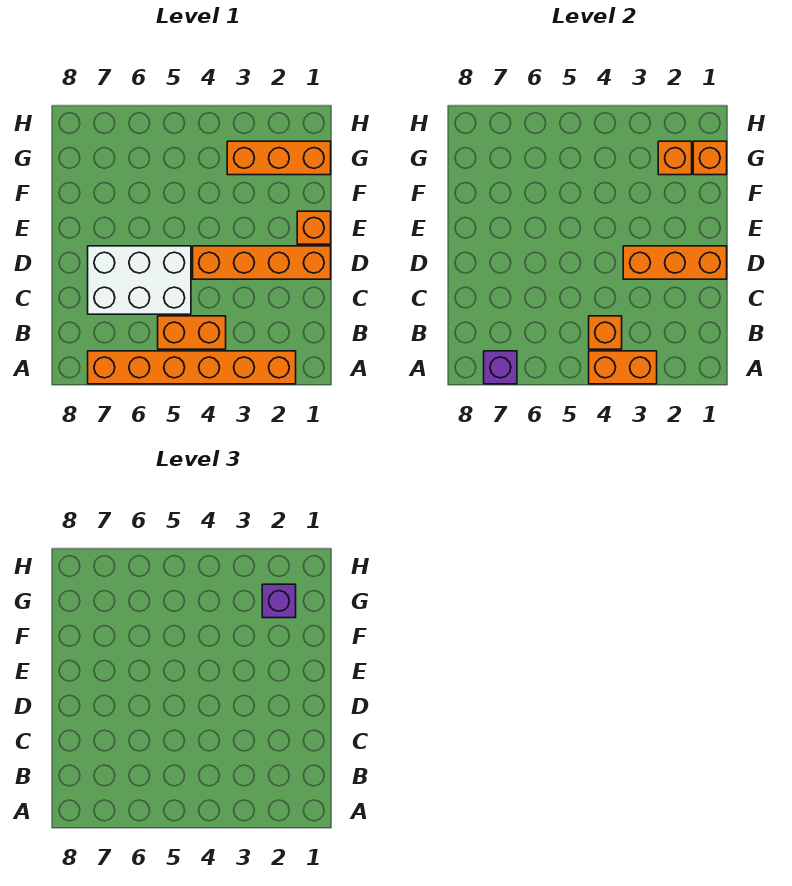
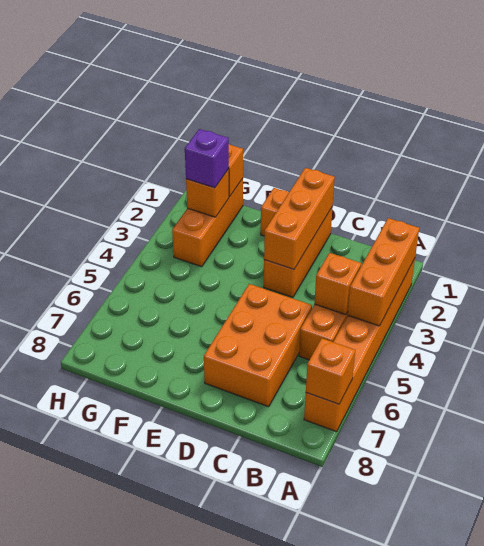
orange brick A3:A4 level 2 -> orange brick A2:A4 level 2
purple brick A7 level 2 -> orange brick A7 level 2
white brick C5:D7 level 1 -> orange brick C5:D7 level 1
orange brick D1:D4 level 1 -> orange brick D1:D3 level 1

